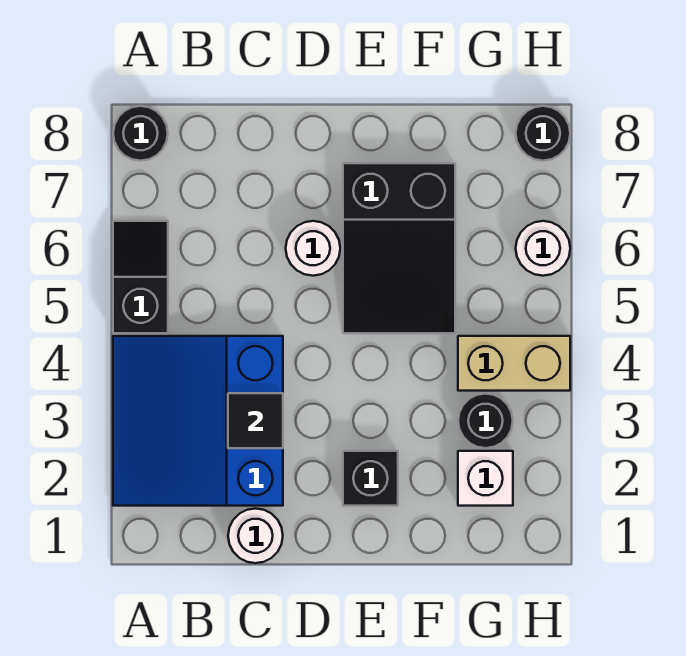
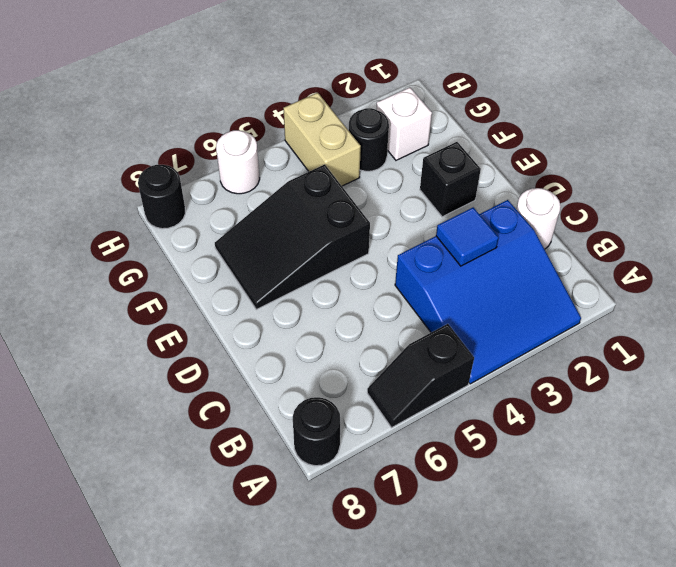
black tile C3 level 2 -> blue tile C3 level 2
white round brick D6 level 1 -> none
black slope E5:F7 level 1 top 7 -> black slope E5:F7 level 1 top 5

